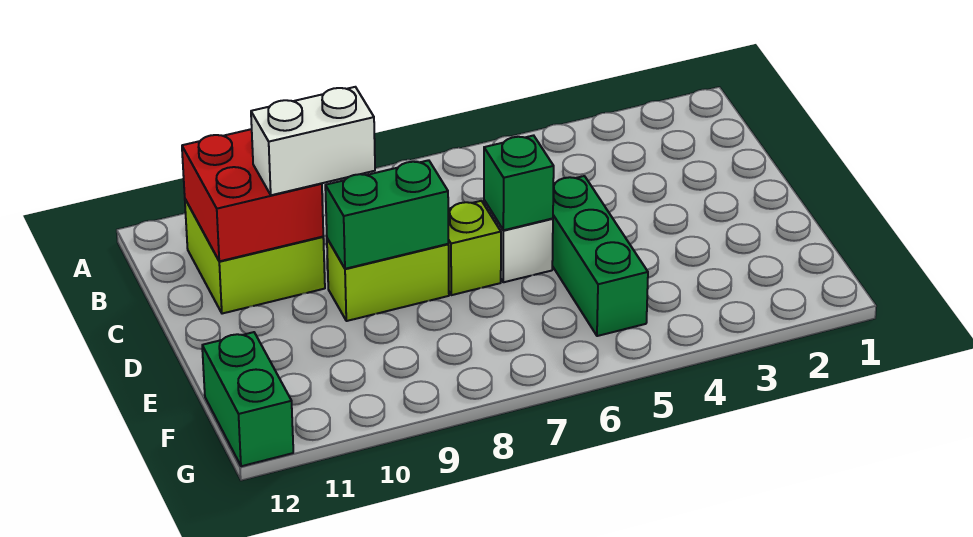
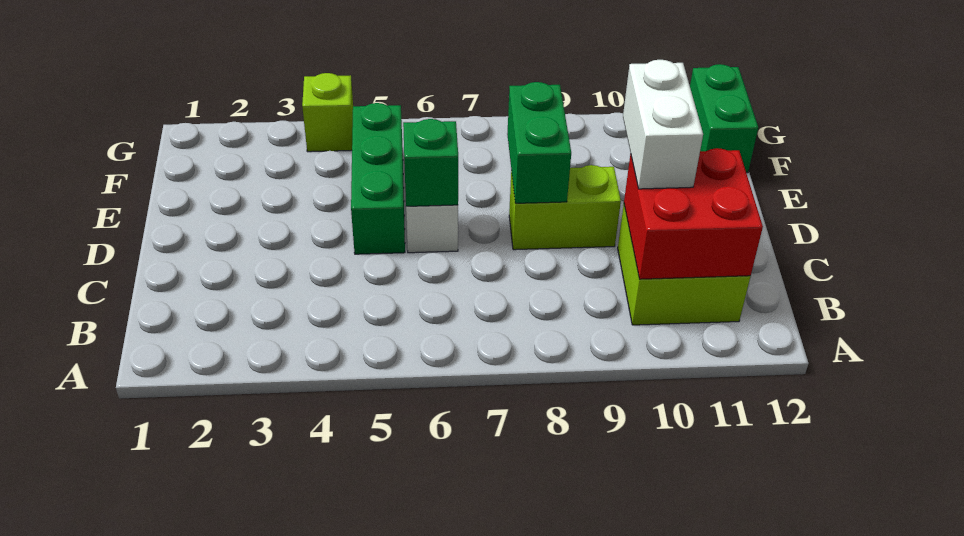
white brick C9:C10 level 3 -> white brick C10:D10 level 3
lime brick D7 level 1 -> lime brick G4 level 1
green brick D8:D9 level 2 -> green brick D8:E8 level 2

